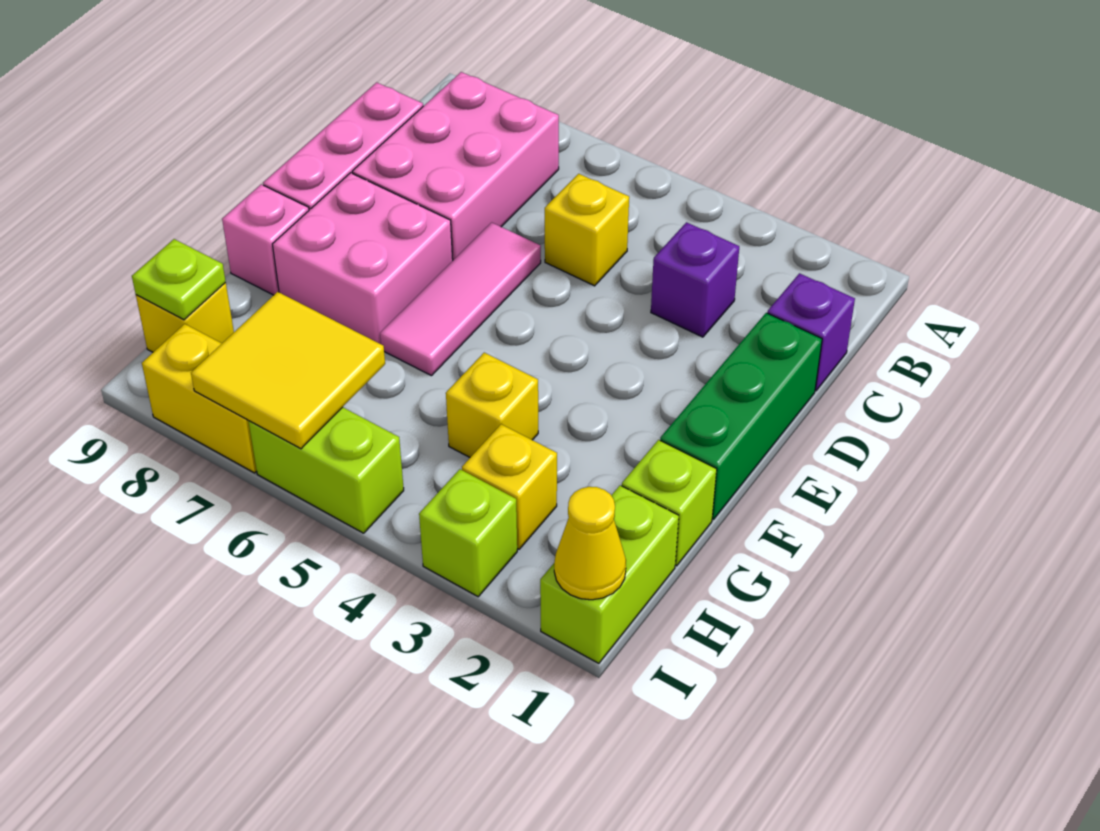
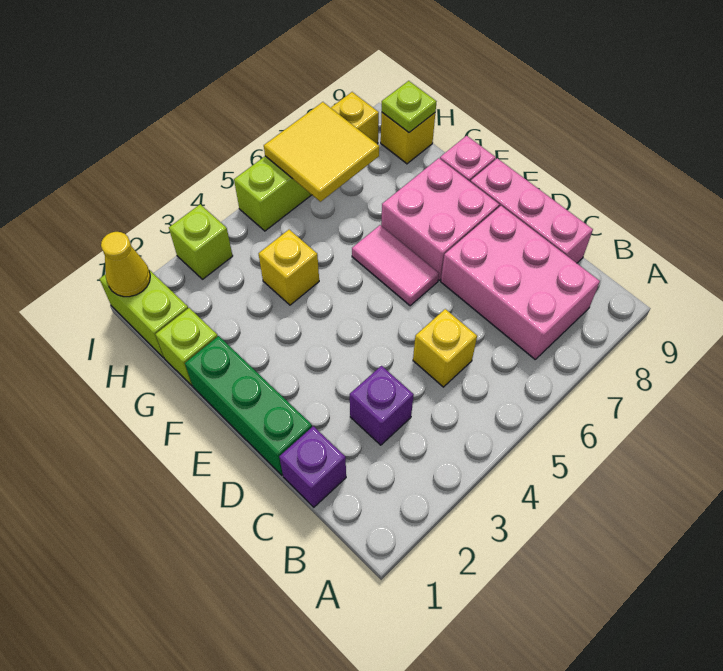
pink tile D6:F6 level 1 -> pink tile E6:F6 level 1
yellow brick H3 level 1 -> none

